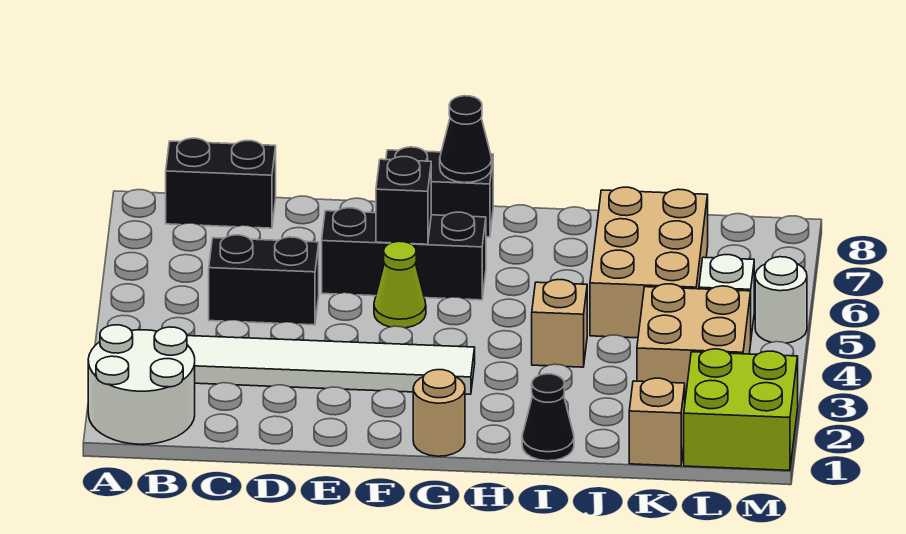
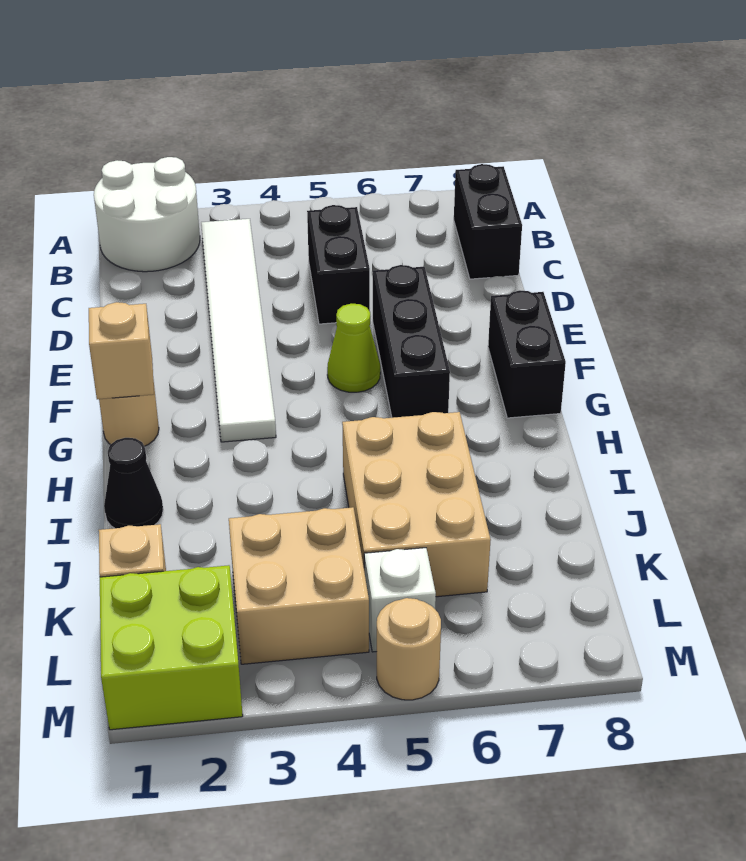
black brick F6 level 2 -> none
black cone G8 level 2 -> none
tan brick I4 level 1 -> tan brick G1 level 2
tan brick J5:K7 level 1 -> tan brick I5:K6 level 1
white round brick M5 level 1 -> tan round brick M5 level 1

